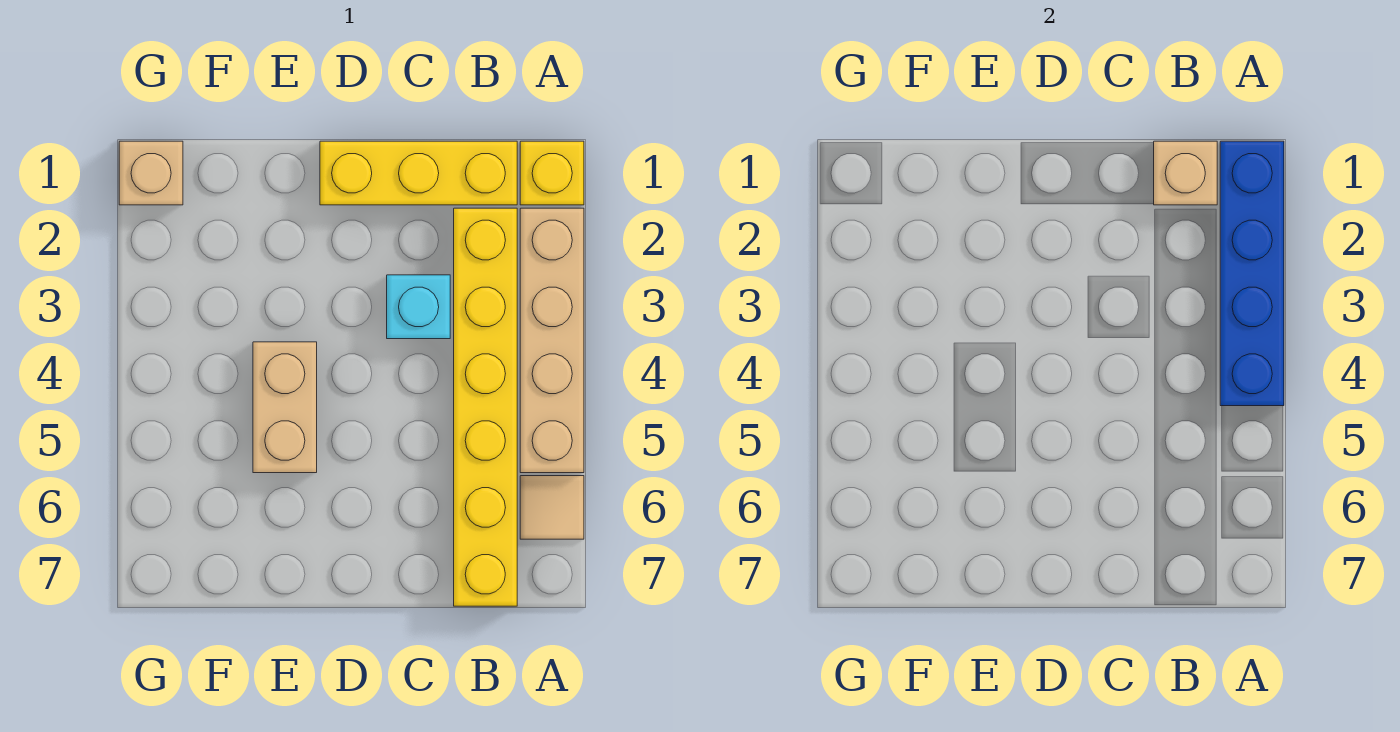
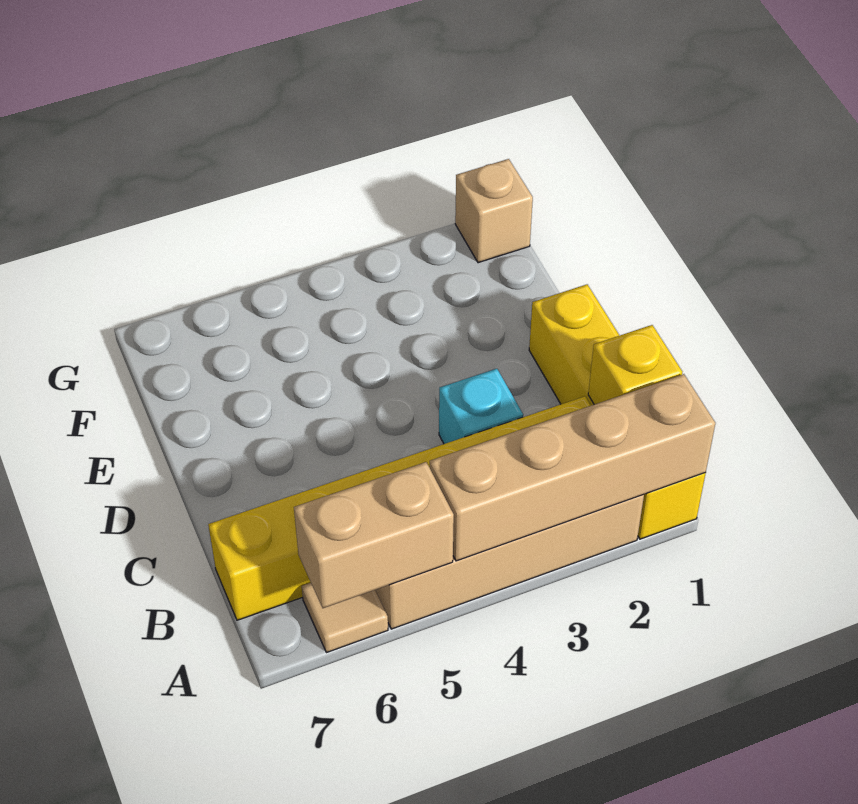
blue brick A1:A4 level 2 -> tan brick A1:A4 level 2
tan brick B1 level 2 -> yellow brick B1 level 2
tan brick E4:E5 level 1 -> tan brick A5:A6 level 2

